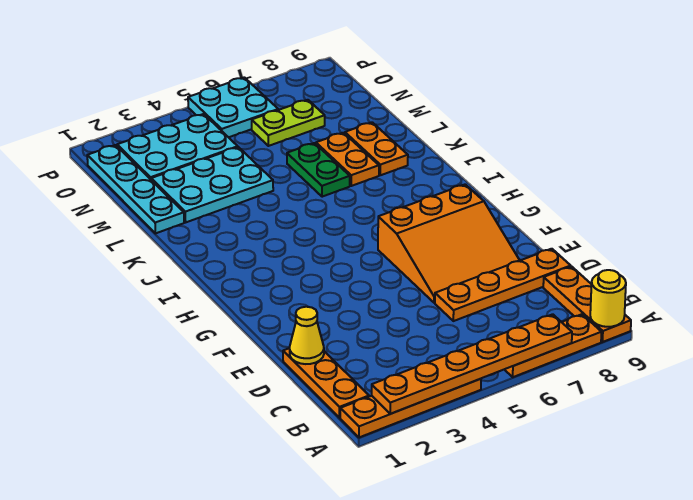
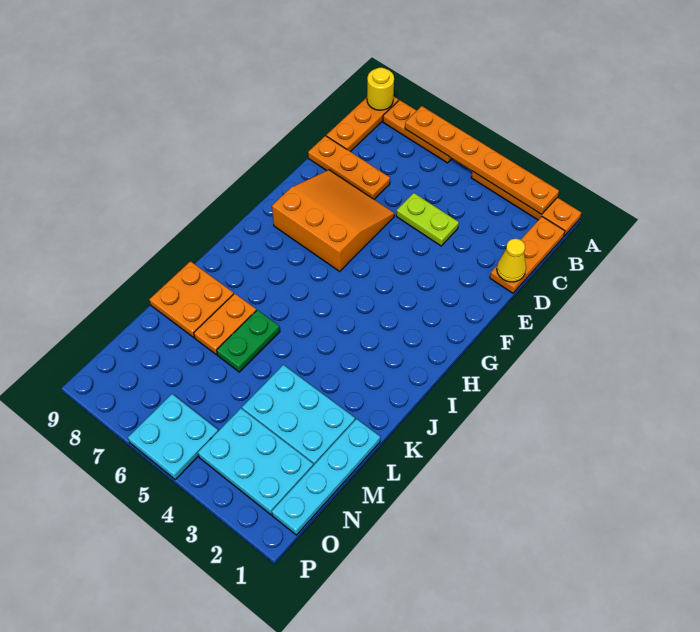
orange plate D6:D9 level 1 -> orange plate D7:D9 level 1
orange plate K8:L8 level 1 -> orange plate K8:L9 level 1
lime plate N6:N7 level 1 -> lime plate D4:D5 level 1

